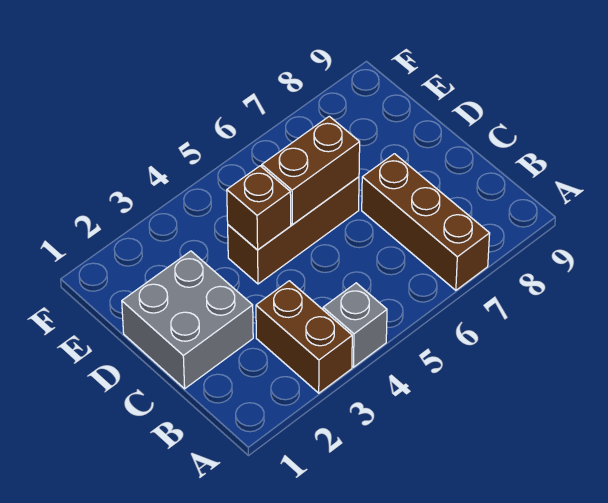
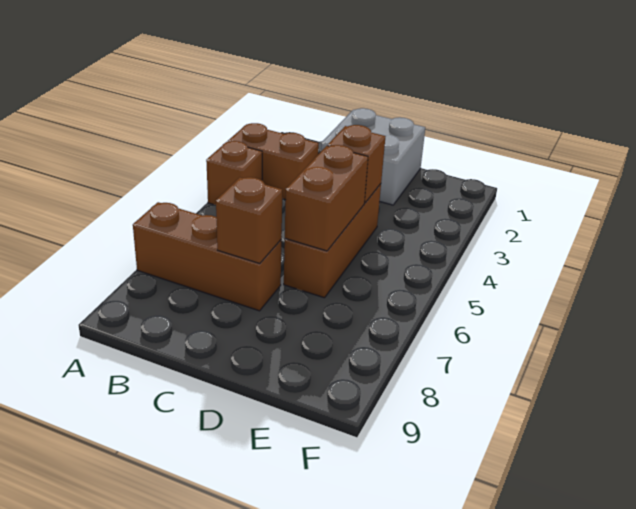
grey brick A4 level 1 -> brown brick A4 level 1
none -> brown brick C7 level 2

